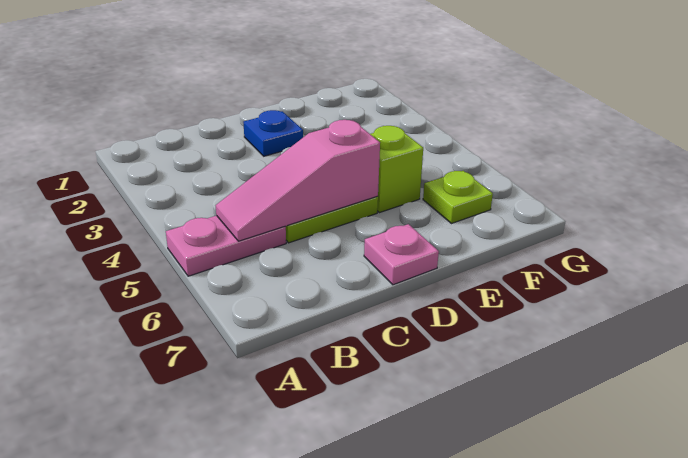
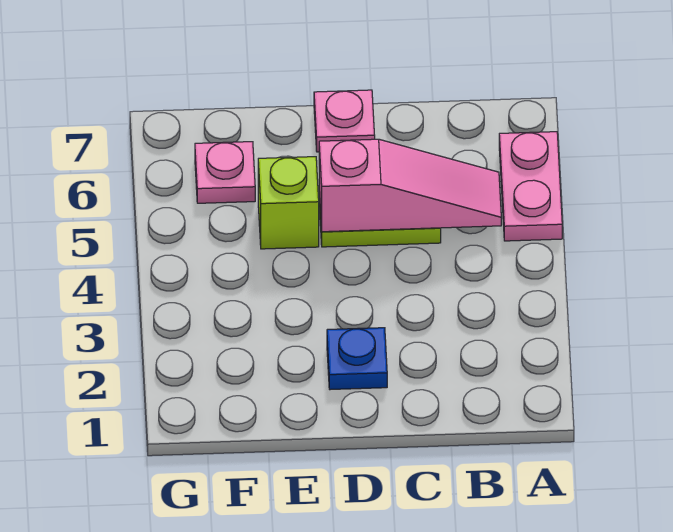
pink plate A5:B5 level 1 -> pink plate A5:A6 level 1
lime plate F6 level 1 -> pink plate F6 level 1

